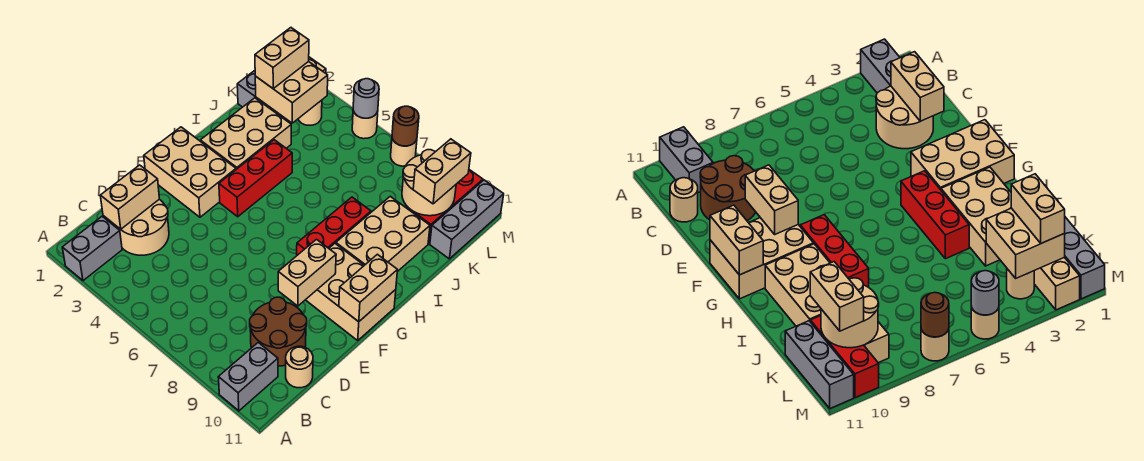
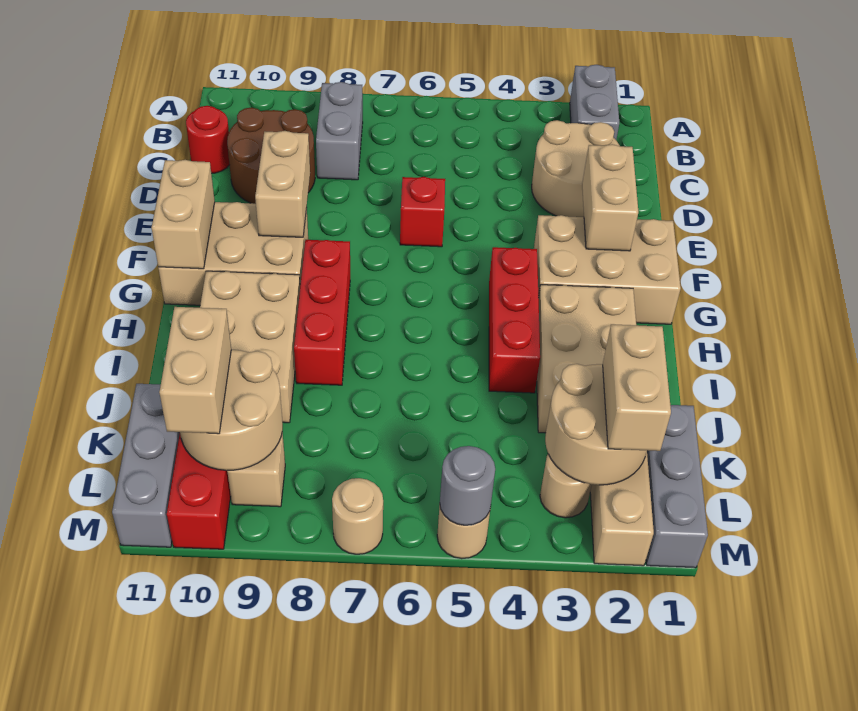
grey brick A10:B10 level 1 -> grey brick B8:C8 level 1
tan brick C2:D2 level 2 -> tan brick E2:F2 level 2
tan round brick C11 level 1 -> red round brick C11 level 1
none -> red brick E6 level 1
tan brick K2:L3 level 2 -> tan round brick K2:L3 level 2
brown round brick M7 level 2 -> none

